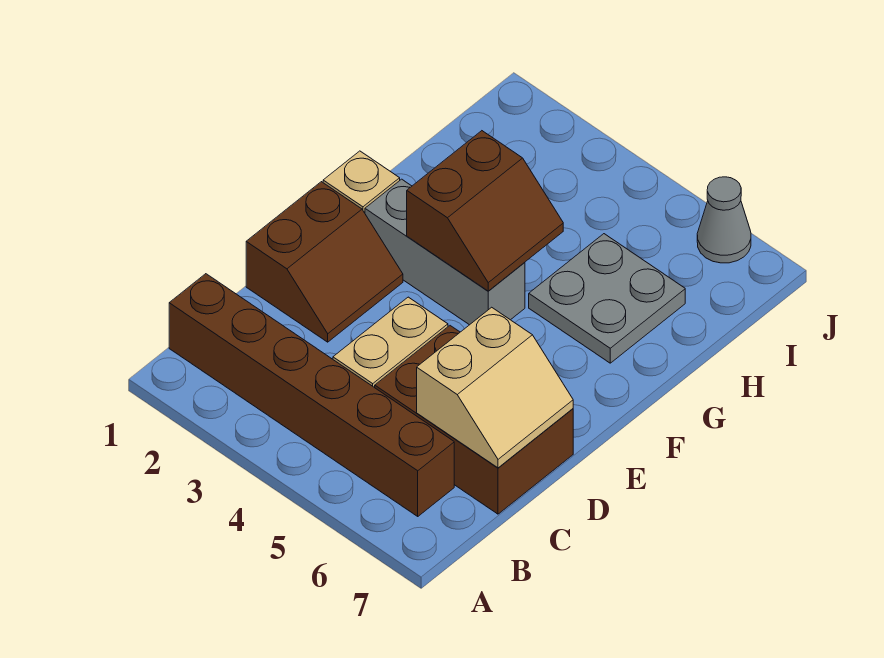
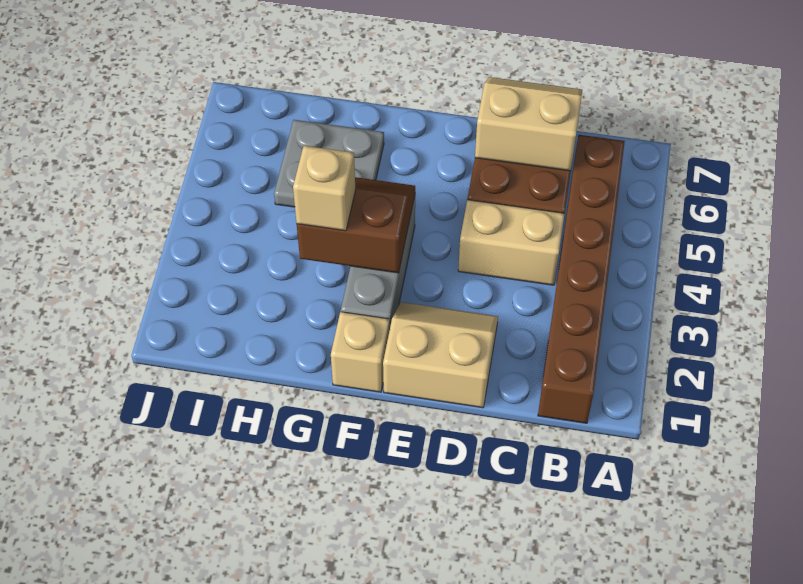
brown slope D1:E2 level 1 top 1 -> tan slope D1:E2 level 1 top 1
none -> tan brick G3 level 3
grey cone J6 level 1 -> none

